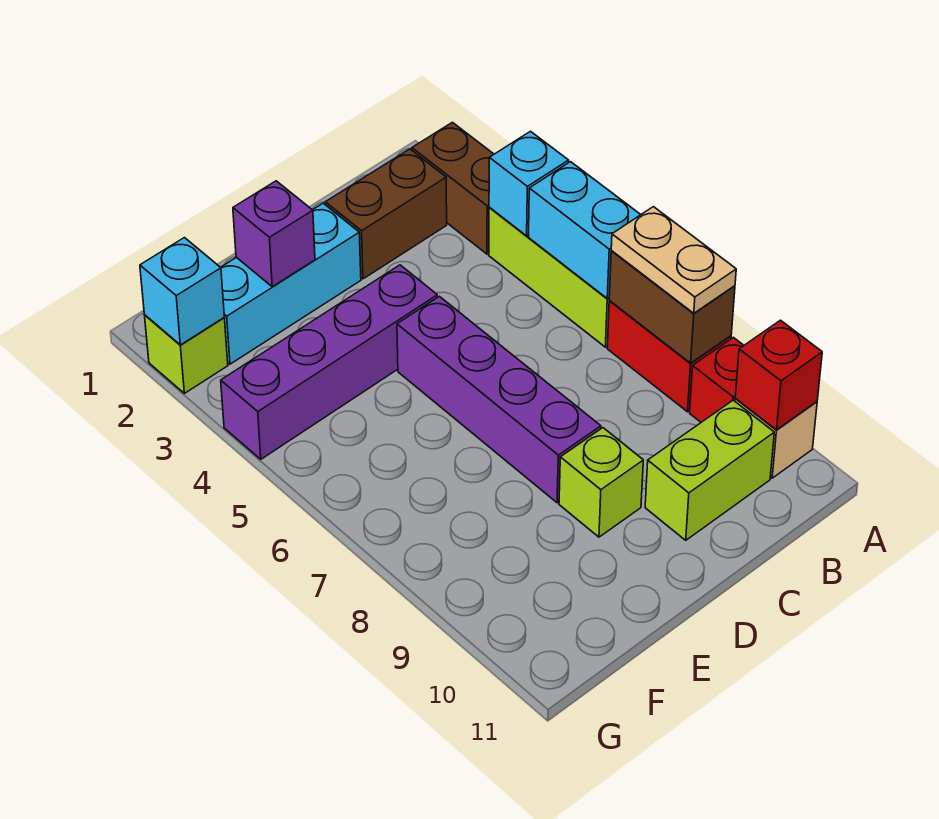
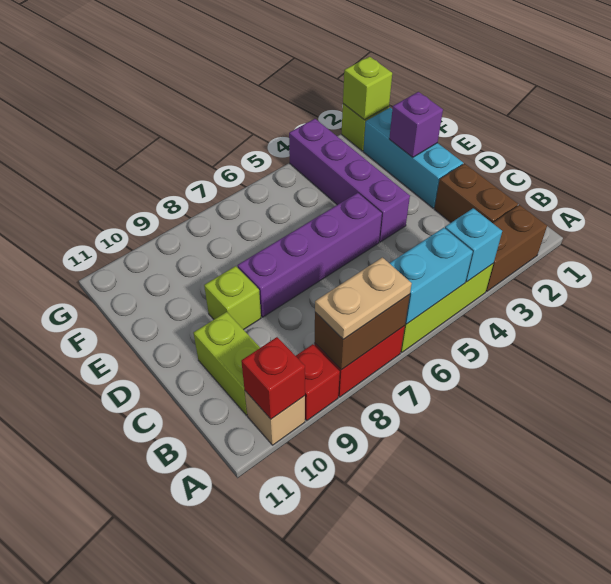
cyan brick G2 level 2 -> lime brick G2 level 2

